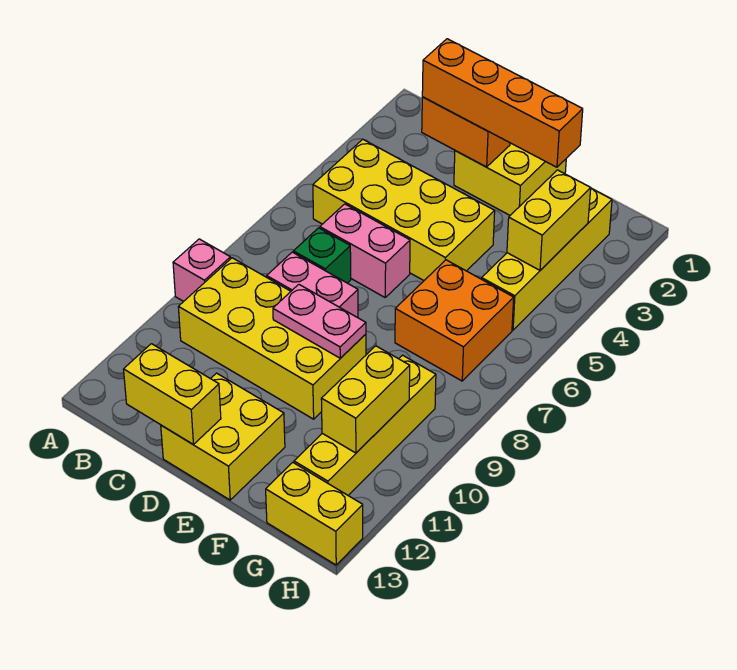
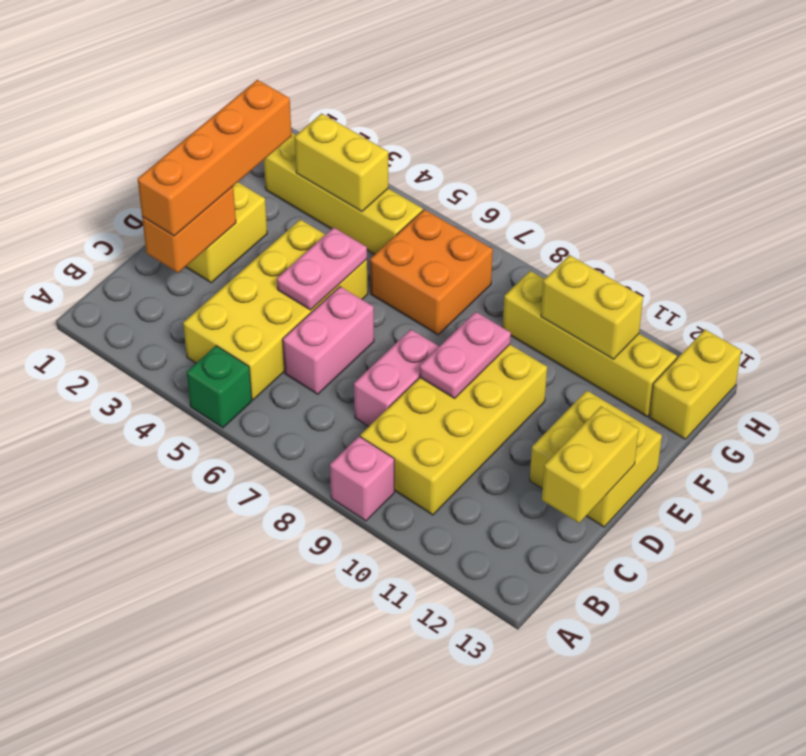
green brick C7 level 1 -> green brick A5 level 1
none -> pink plate D5:E5 level 2

